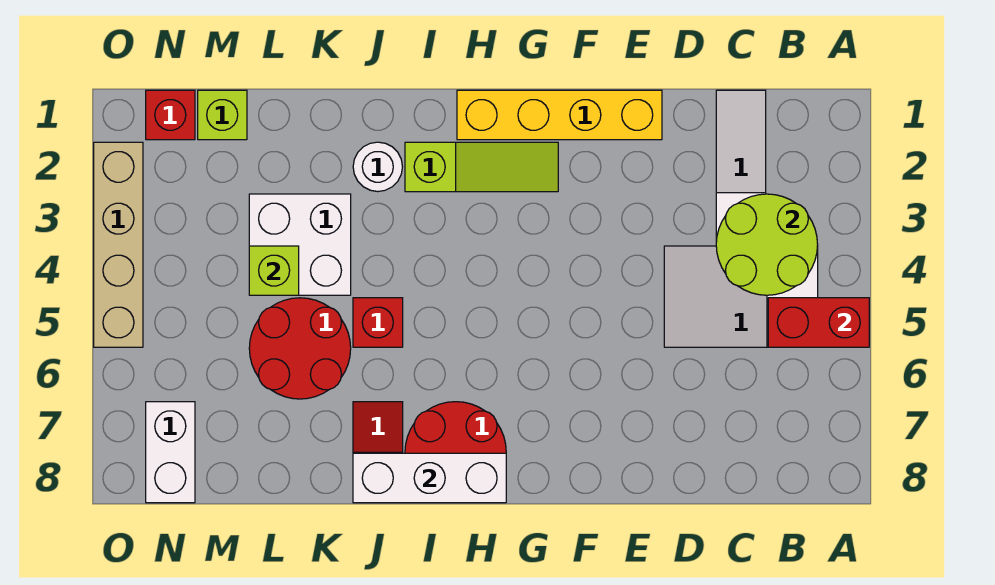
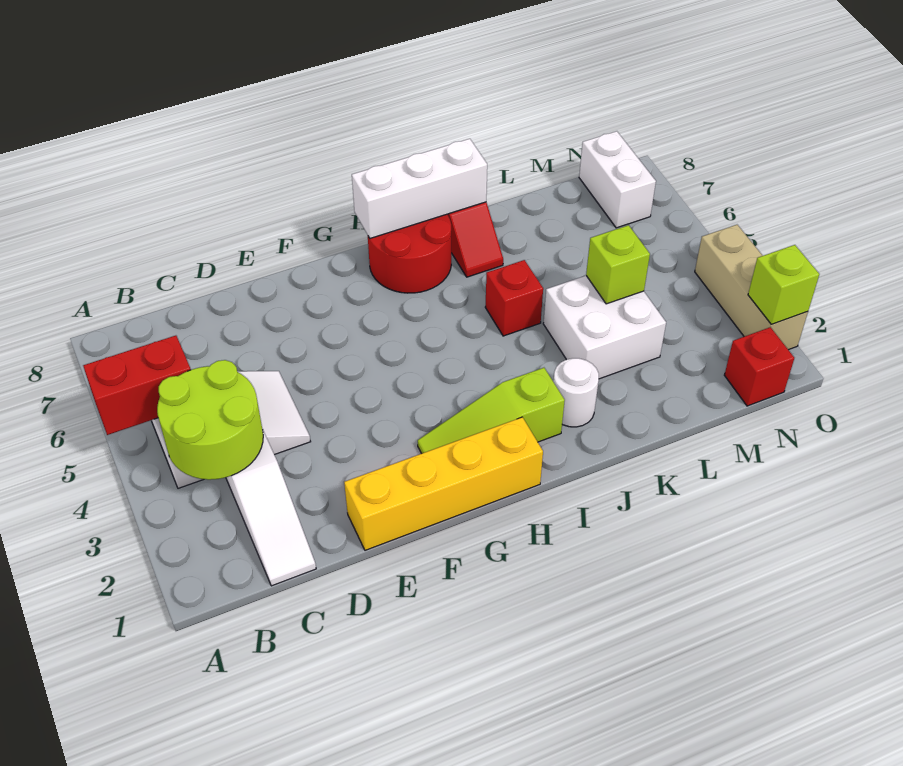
red round brick K5:L6 level 1 -> none
lime brick M1 level 1 -> lime brick O2 level 2
tan brick O2:O5 level 1 -> tan brick O2:O4 level 1

